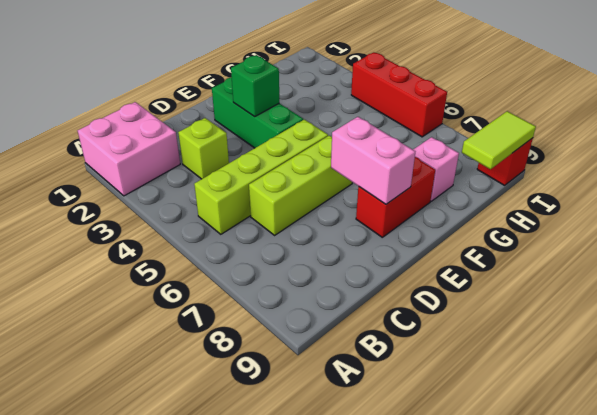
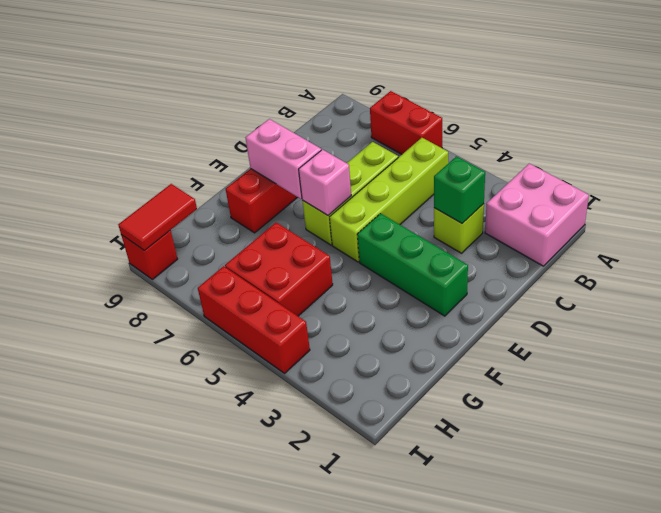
none -> red brick A6:A7 level 1
green brick E3 level 2 -> green brick C3 level 2
none -> red brick G5:H6 level 1
pink brick G8 level 1 -> pink brick E6 level 2
lime tile H9:I9 level 2 -> red tile H9:I9 level 2

